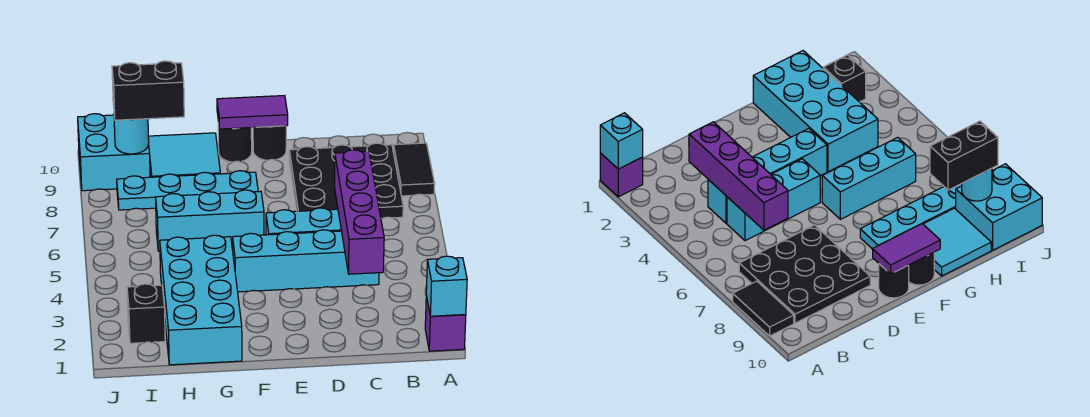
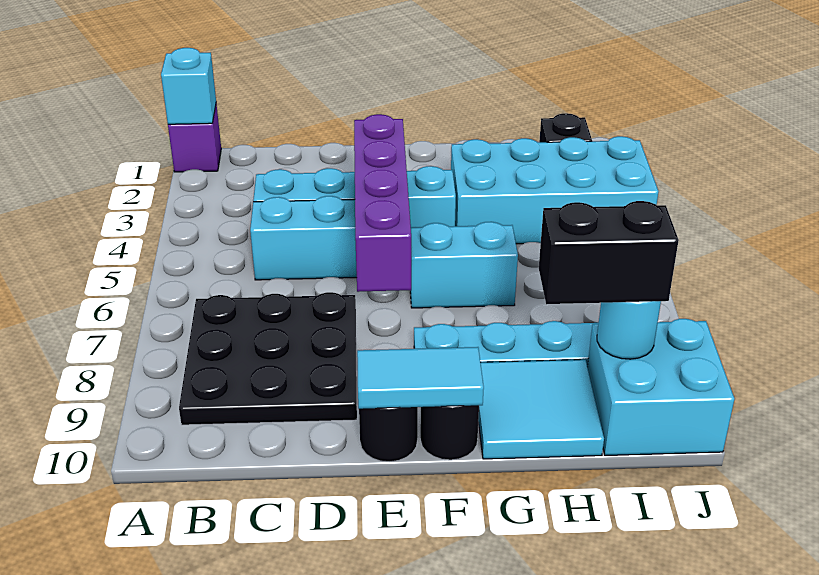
black tile A8:A9 level 1 -> none
purple brick C3:C6 level 2 -> purple brick E4:E7 level 2
purple tile E10:F10 level 2 -> cyan tile E10:F10 level 2
cyan brick F6:H6 level 1 -> cyan brick F6:G6 level 1
cyan brick G1:H4 level 1 -> cyan brick G3:J4 level 1

